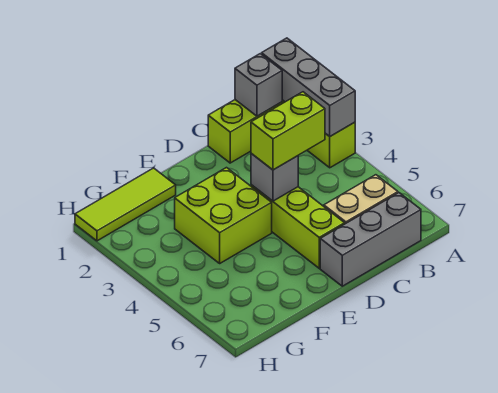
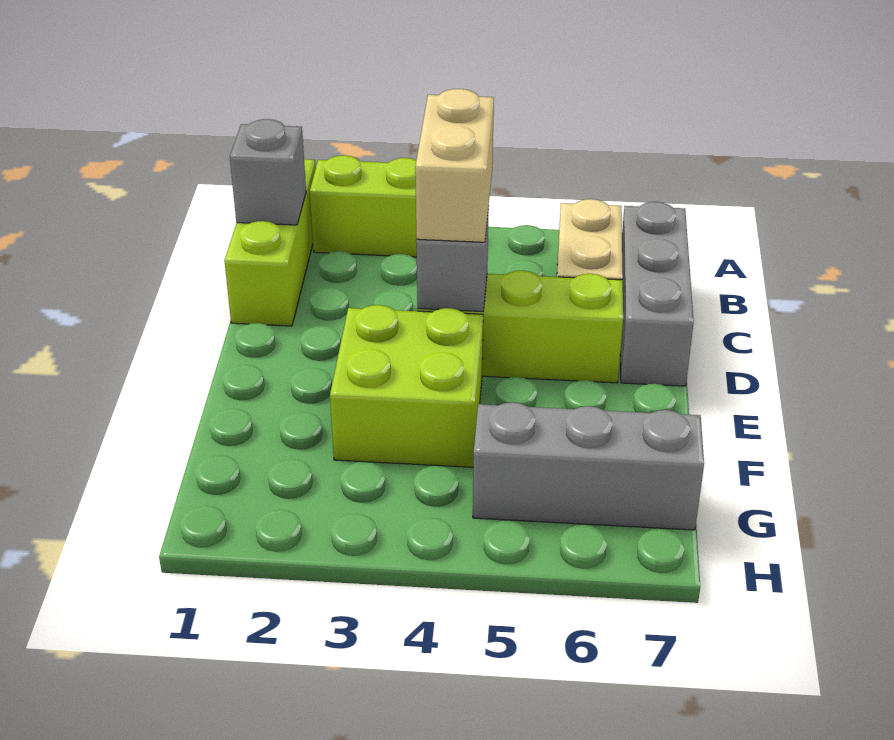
grey brick A1:A3 level 2 -> grey brick G5:G7 level 1
lime brick C4:D4 level 3 -> tan brick C4:D4 level 3
lime tile F1:H1 level 1 -> none

